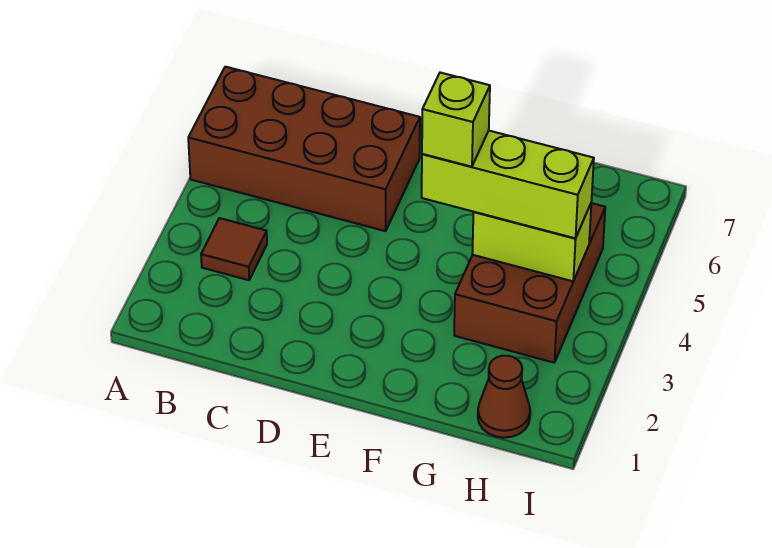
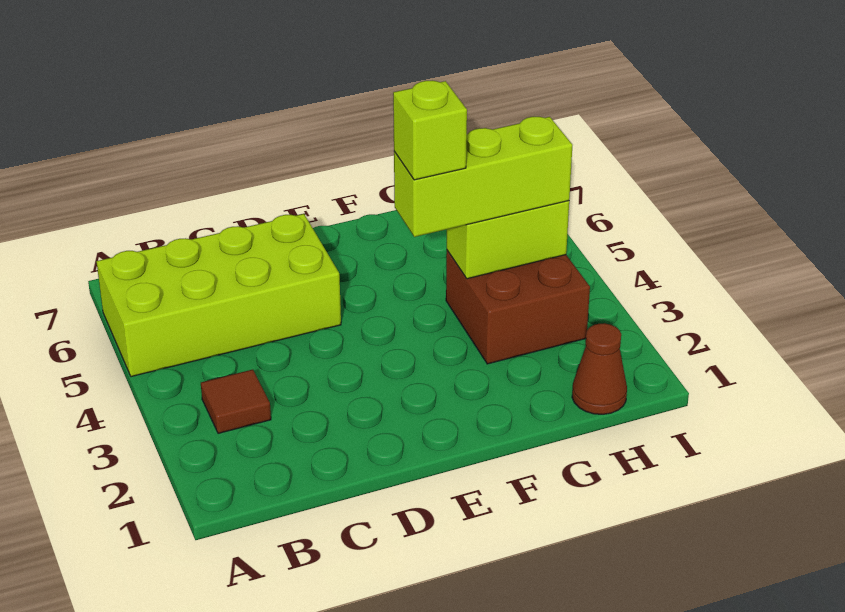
brown brick A5:D6 level 1 -> lime brick A5:D6 level 1
brown brick G3:H5 level 1 -> brown brick G3:H4 level 1

